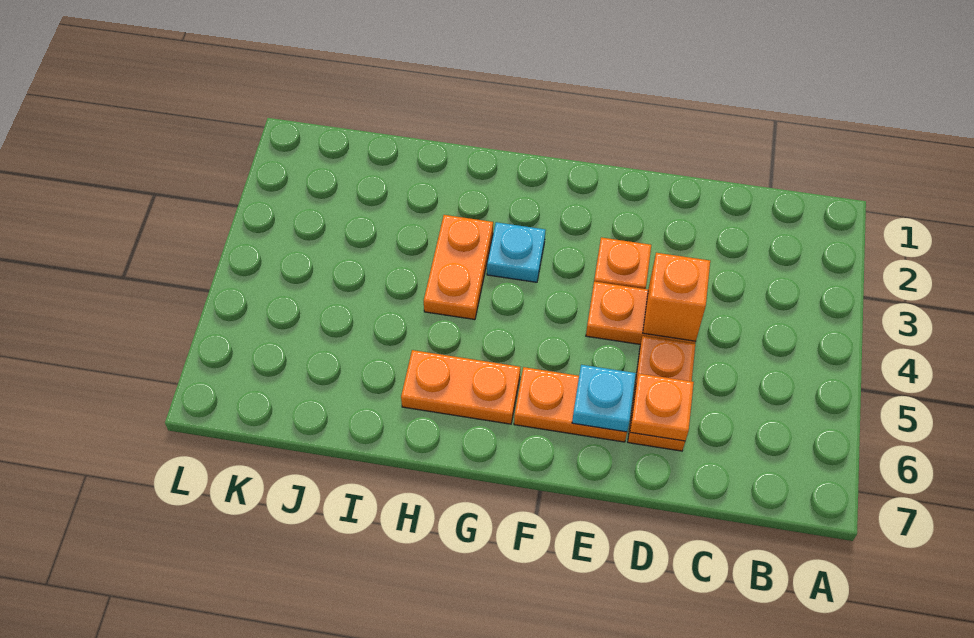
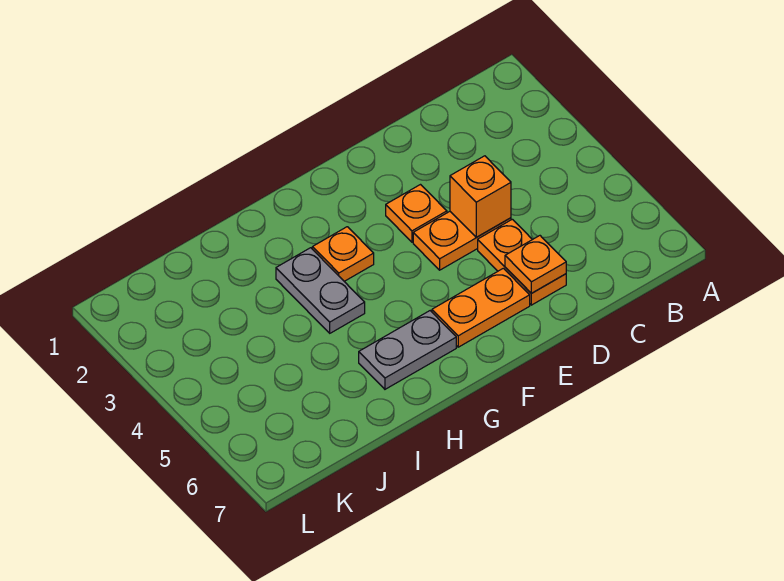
cyan plate E6 level 2 -> none
cyan plate G3 level 1 -> orange plate G3 level 1
orange plate G6:H6 level 1 -> grey plate G6:H6 level 1
orange plate H3:H4 level 1 -> grey plate H3:H4 level 1

